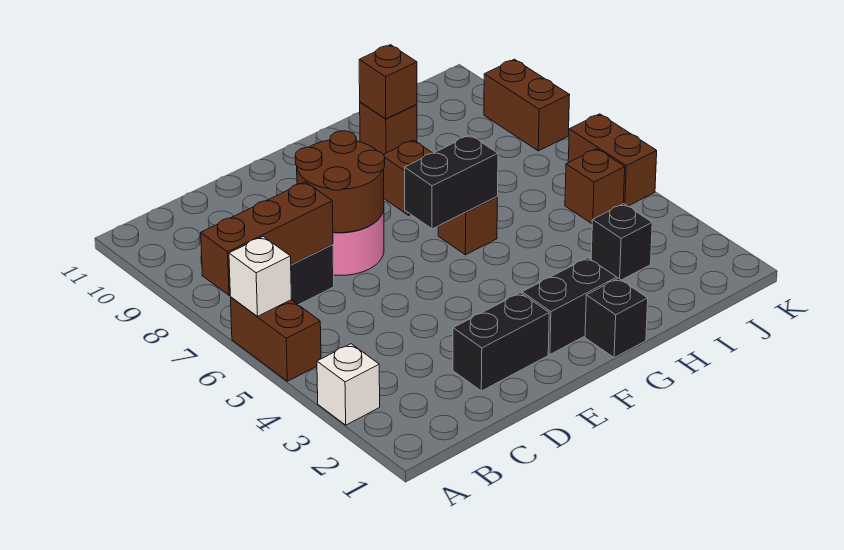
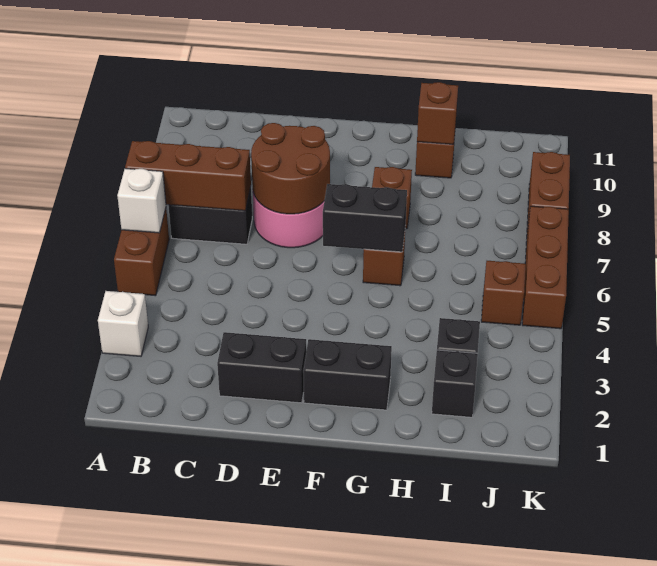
black brick G1 level 1 -> black brick I2 level 1
brown brick K5:K6 level 1 -> brown brick K5:K7 level 1

